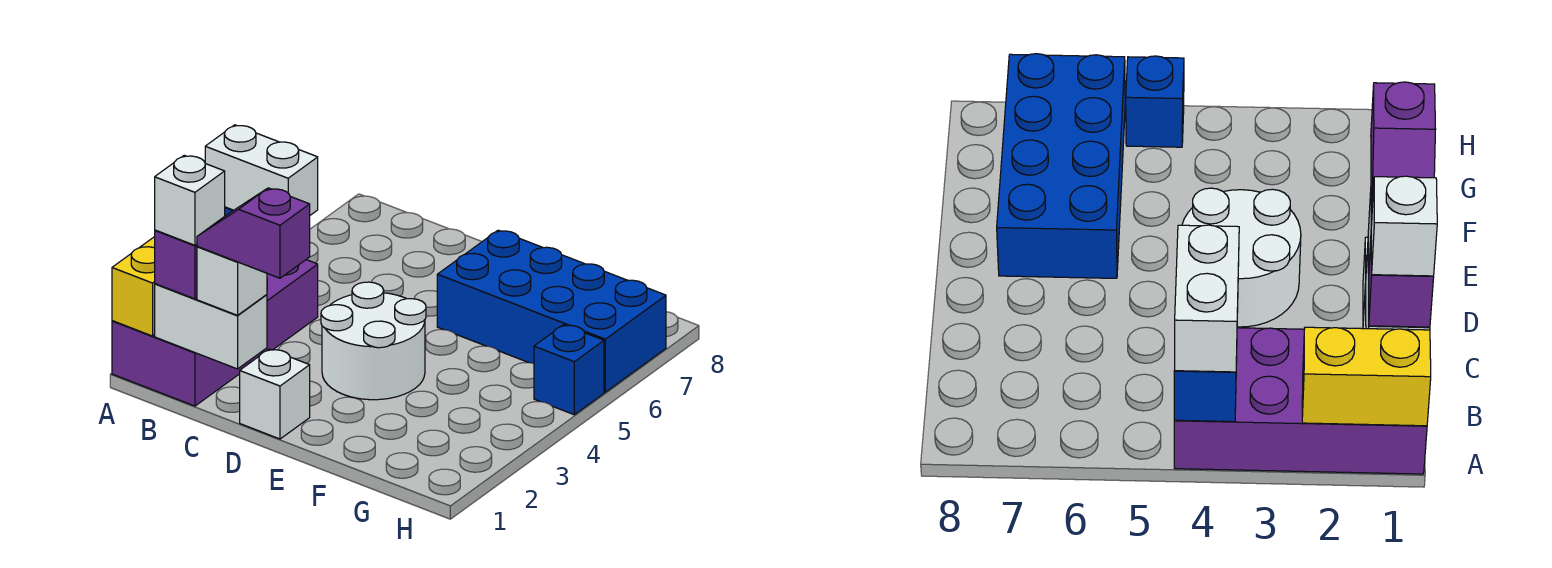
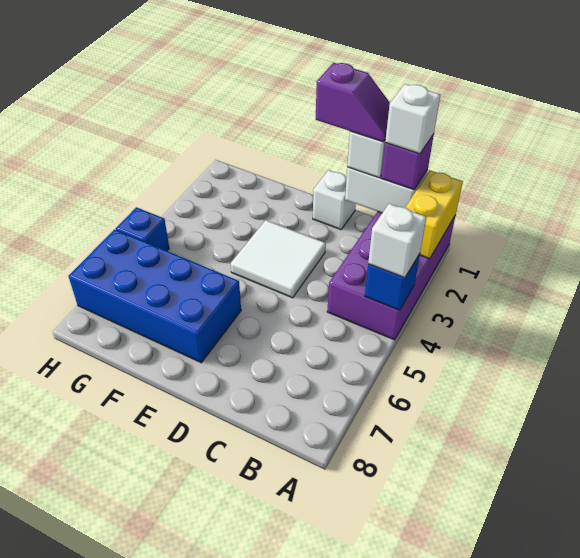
white brick A4:B4 level 3 -> white brick A4 level 3
white round brick D3:E4 level 1 -> white tile D3:E4 level 1

